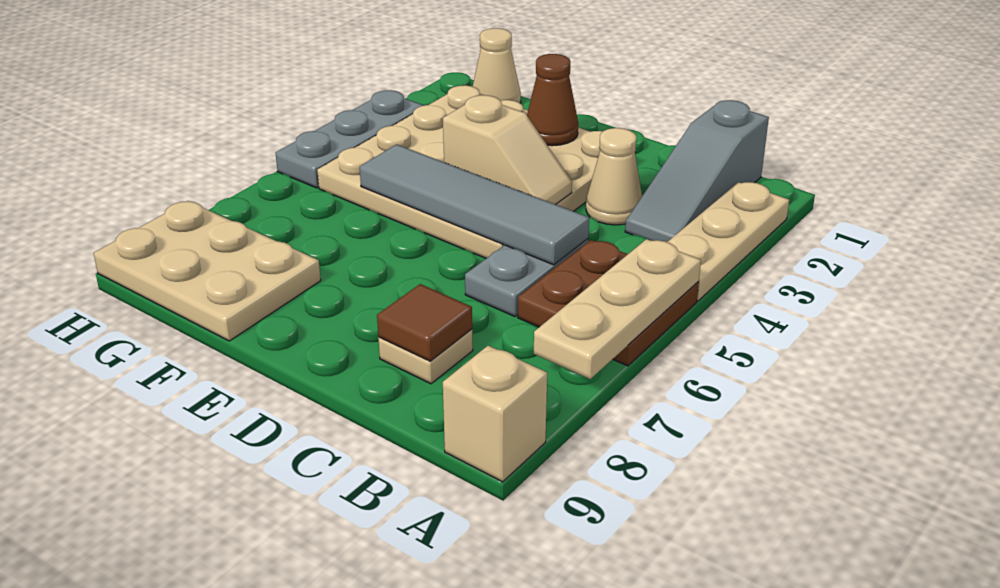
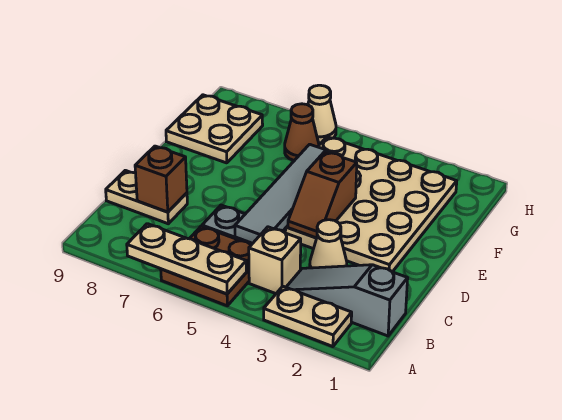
tan plate A2:A4 level 1 -> tan plate A2:A3 level 1
tan brick A9 level 1 -> tan brick B4 level 1
tan plate C8 level 1 -> tan plate C8:C9 level 1
brown tile C8 level 2 -> brown brick C8 level 2
tan slope D4:E4 level 2 top E -> brown slope D4:E4 level 2 top E
brown cone E2 level 2 -> brown cone G6 level 1
tan plate F8:H9 level 1 -> tan plate F8:G9 level 1
tan cone G1 level 1 -> tan cone H6 level 1
grey plate H3:H5 level 1 -> none

